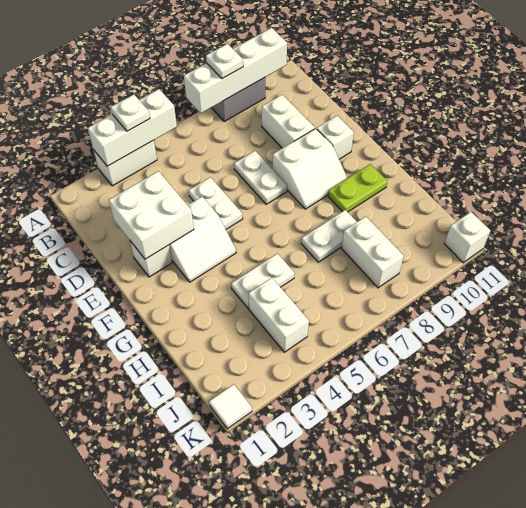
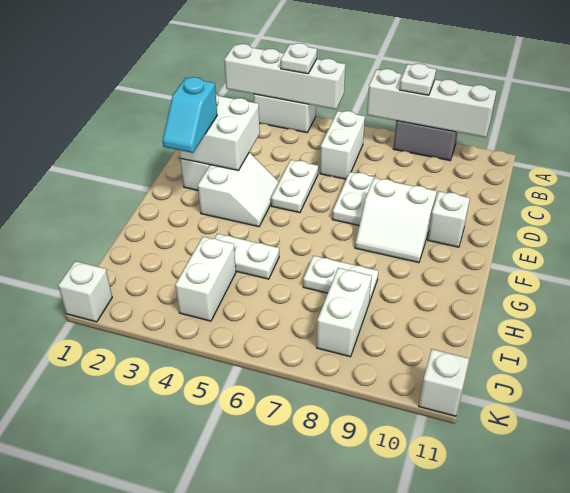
white brick A3:A5 level 2 -> white brick A2:A5 level 2
white brick C9:D9 level 1 -> white brick B6:C6 level 1
none -> cyan slope E2:F2 level 3 top E
white slope E3:F4 level 1 top E -> white slope E3:F4 level 1 top 3
lime plate G9:G10 level 1 -> none
white tile K1 level 1 -> white brick K1 level 1

